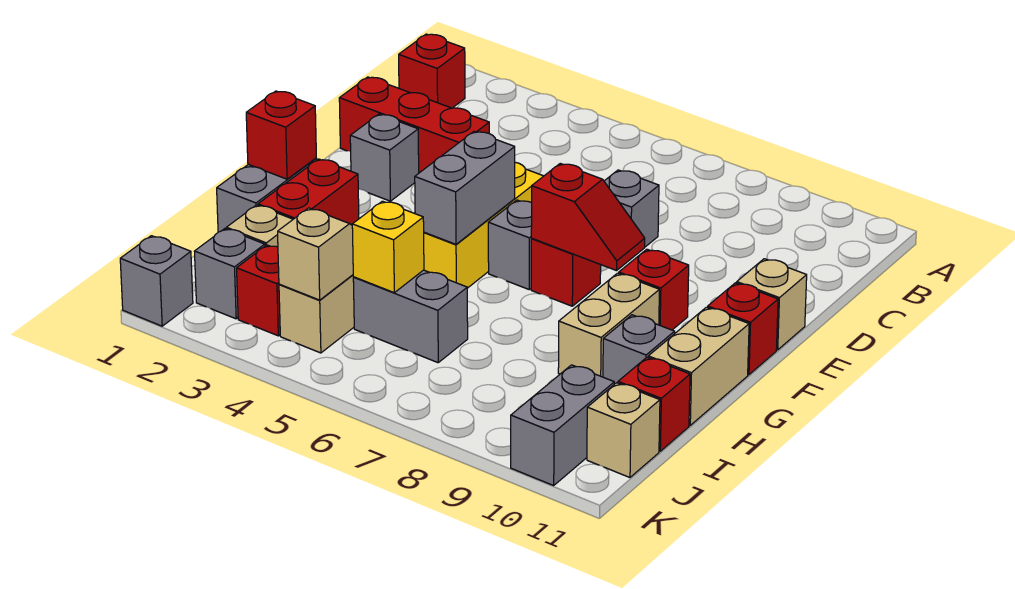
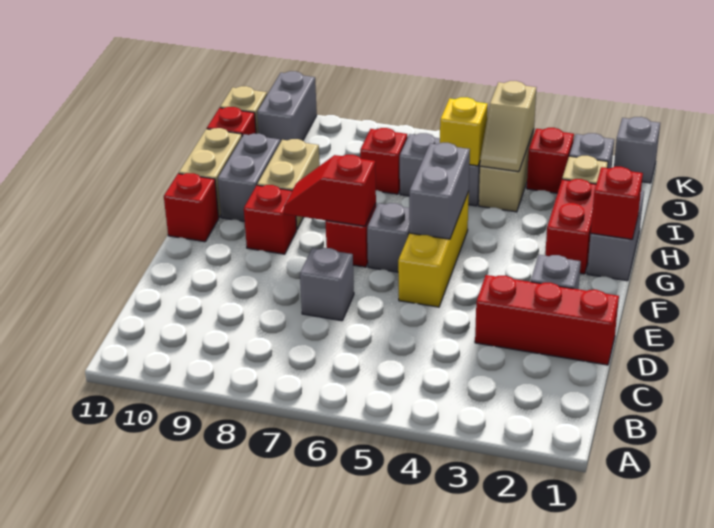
red brick B1 level 1 -> red brick I7 level 1
tan brick E11 level 1 -> none
grey brick H10 level 1 -> grey brick G10:H10 level 1

